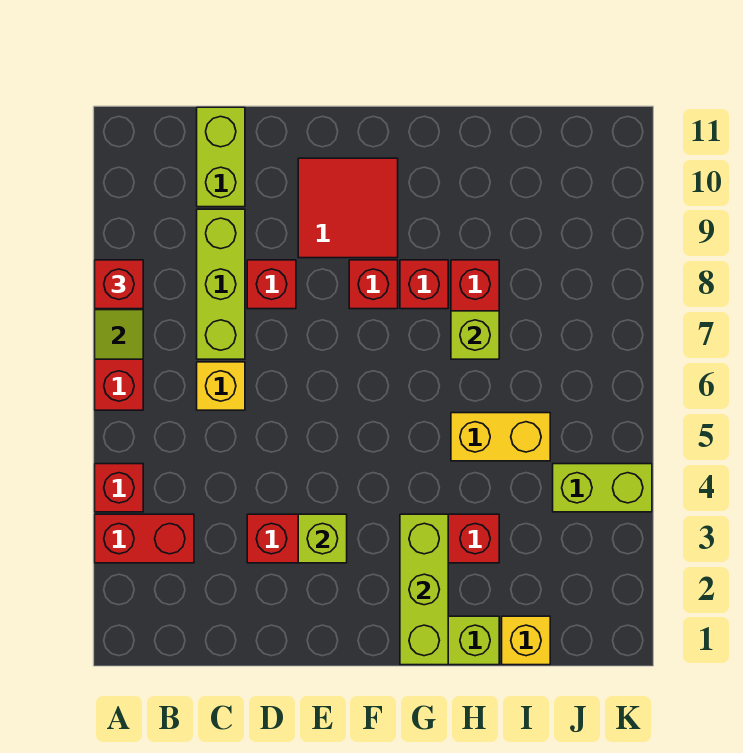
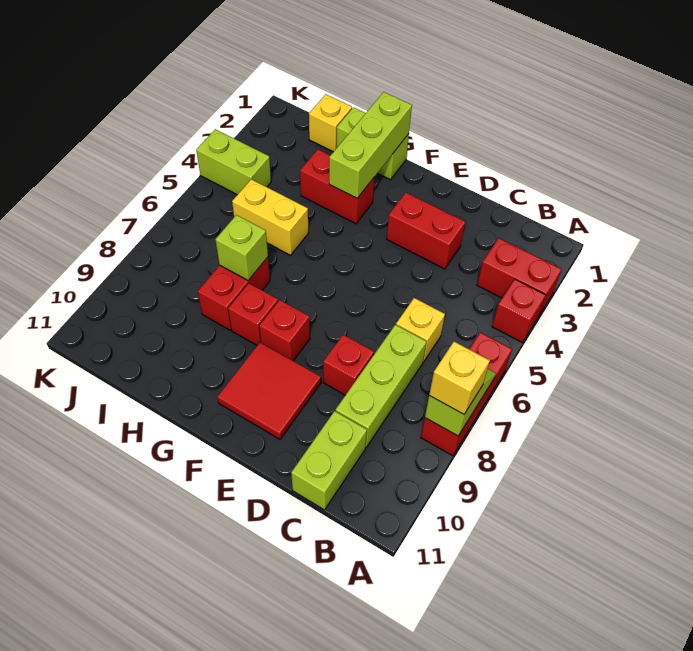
red brick A8 level 3 -> yellow brick A8 level 3
lime brick E3 level 2 -> none

